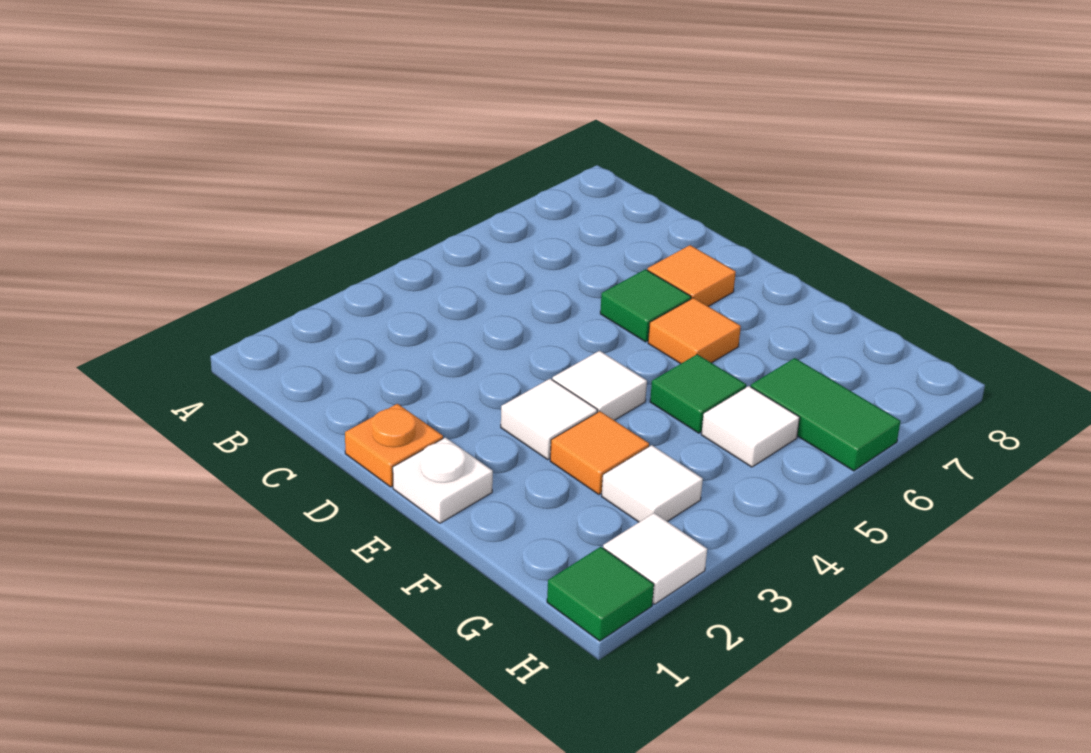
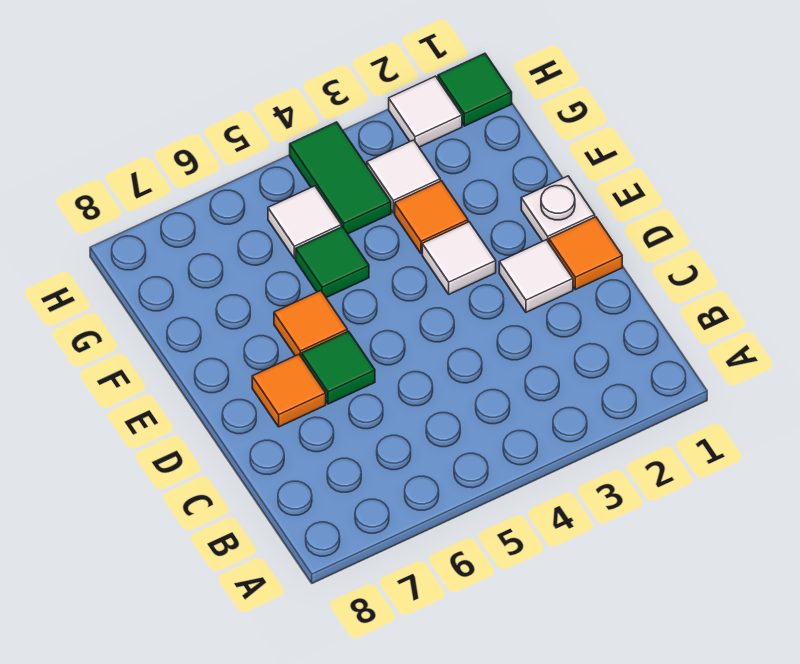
orange plate D1 level 1 -> orange tile D1 level 1
white tile E4 level 1 -> white tile D2 level 1
green tile G6:H6 level 1 -> green tile G4:H4 level 1

